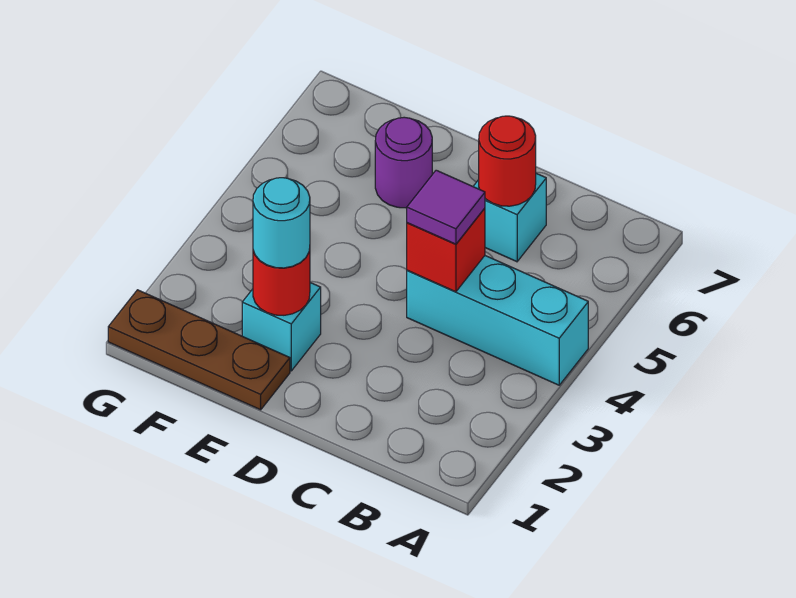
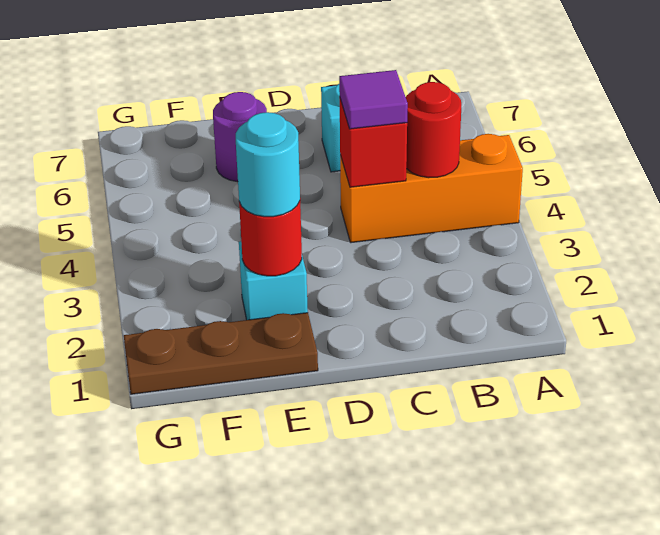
cyan brick A4:C4 level 1 -> orange brick A4:C4 level 1
red round brick C6 level 2 -> red round brick B4 level 2

